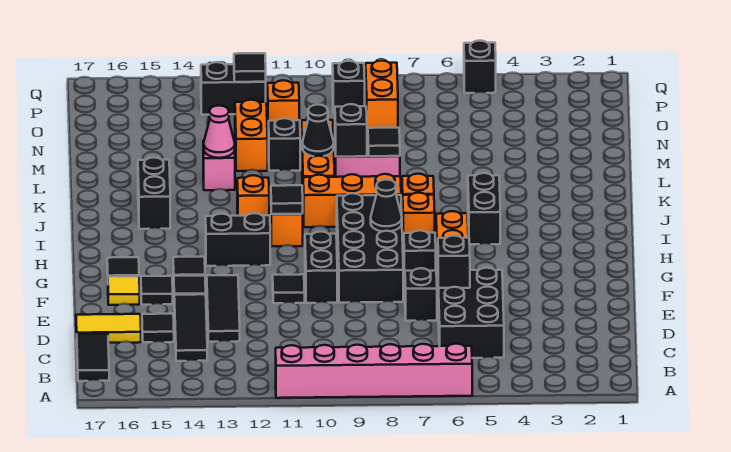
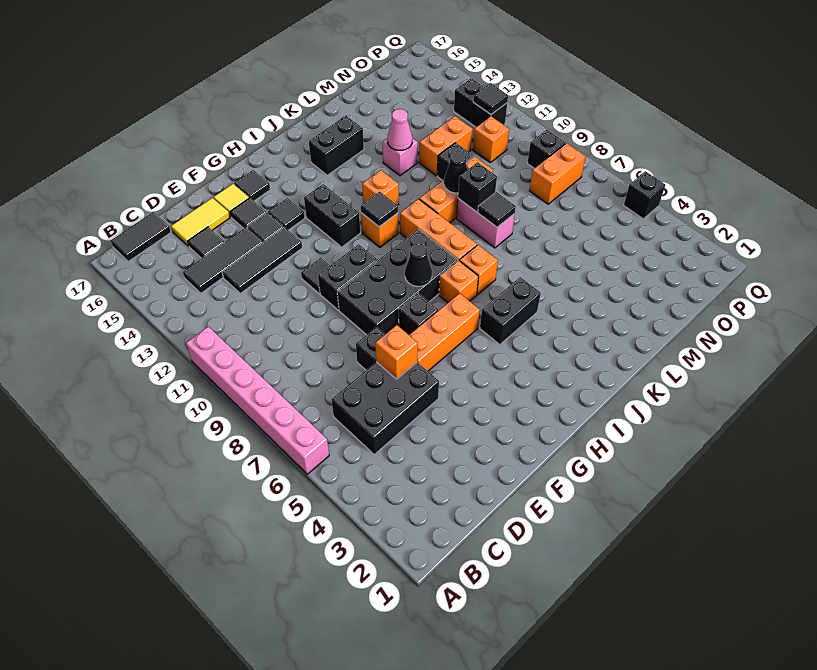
yellow tile D16:D17 level 1 -> yellow tile D16:E16 level 1
black brick E6 level 2 -> orange brick E6 level 2

